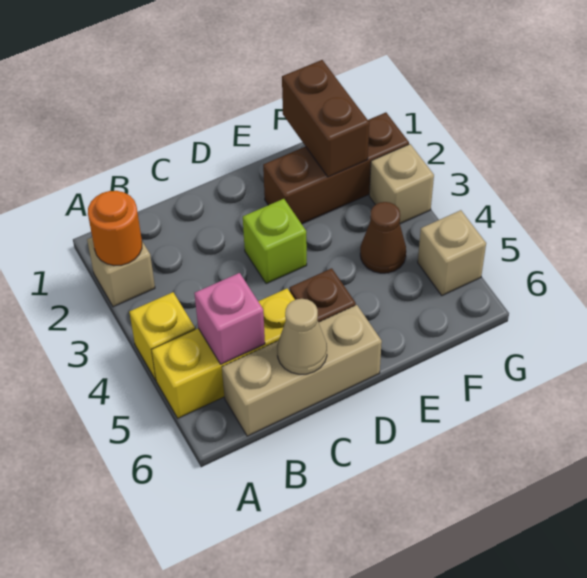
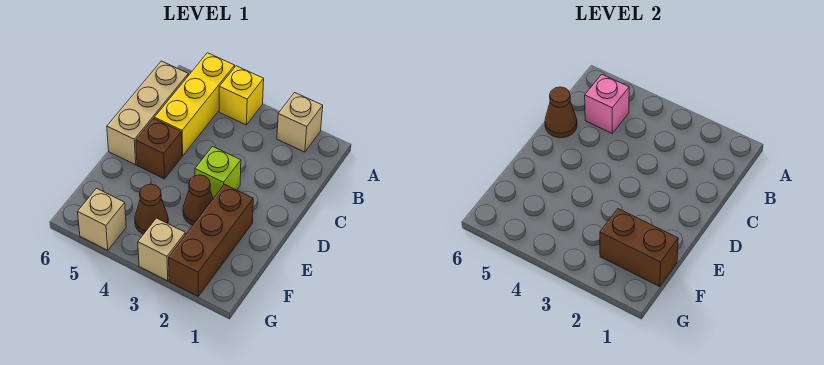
orange round brick A2 level 2 -> none
tan cone C6 level 2 -> brown cone C6 level 2
none -> brown cone E3 level 1

